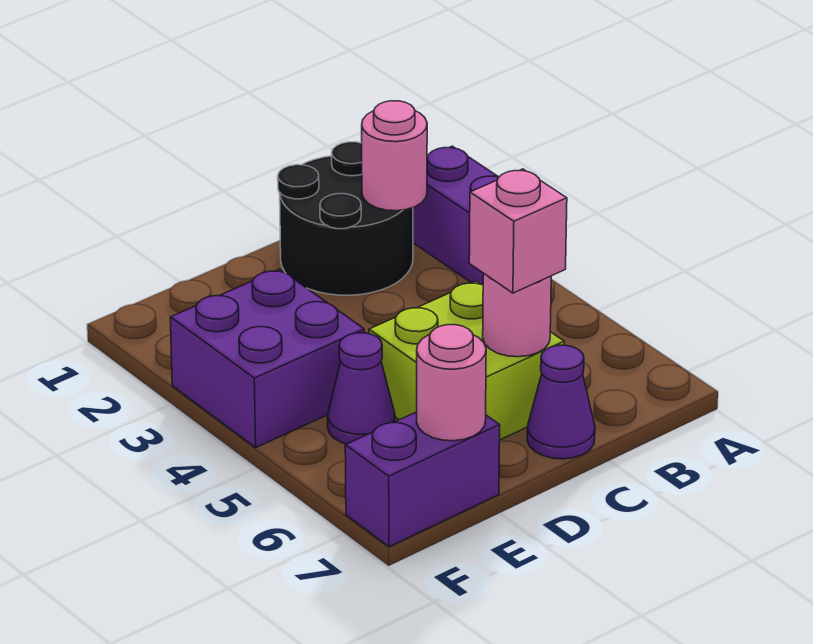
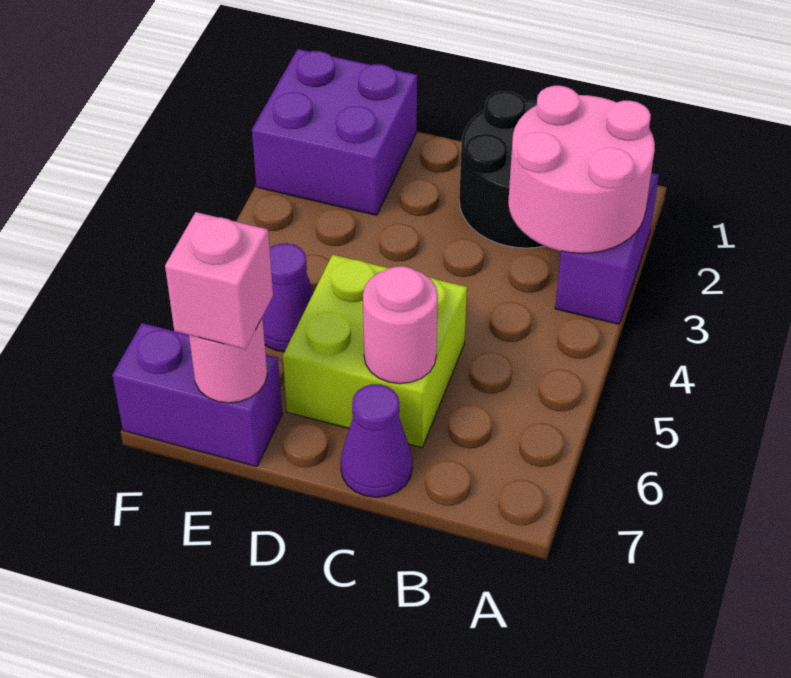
pink round brick B2 level 2 -> pink round brick A2:B3 level 2
pink brick C6 level 3 -> pink brick E7 level 3
purple brick E3:F4 level 1 -> purple brick E1:F2 level 1

